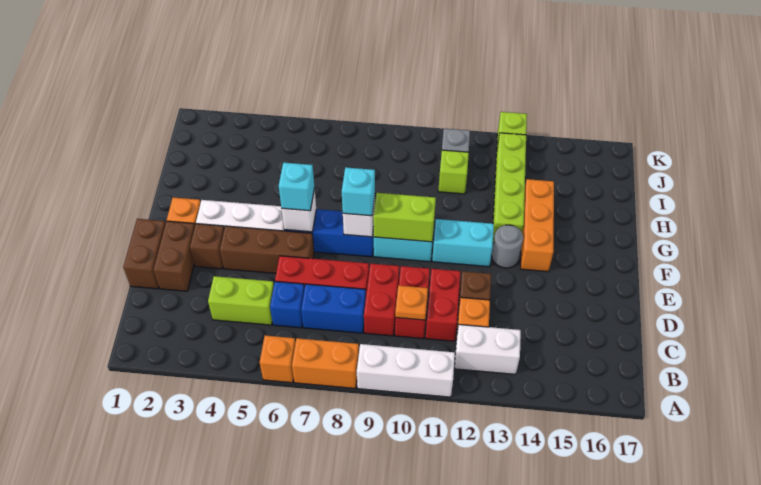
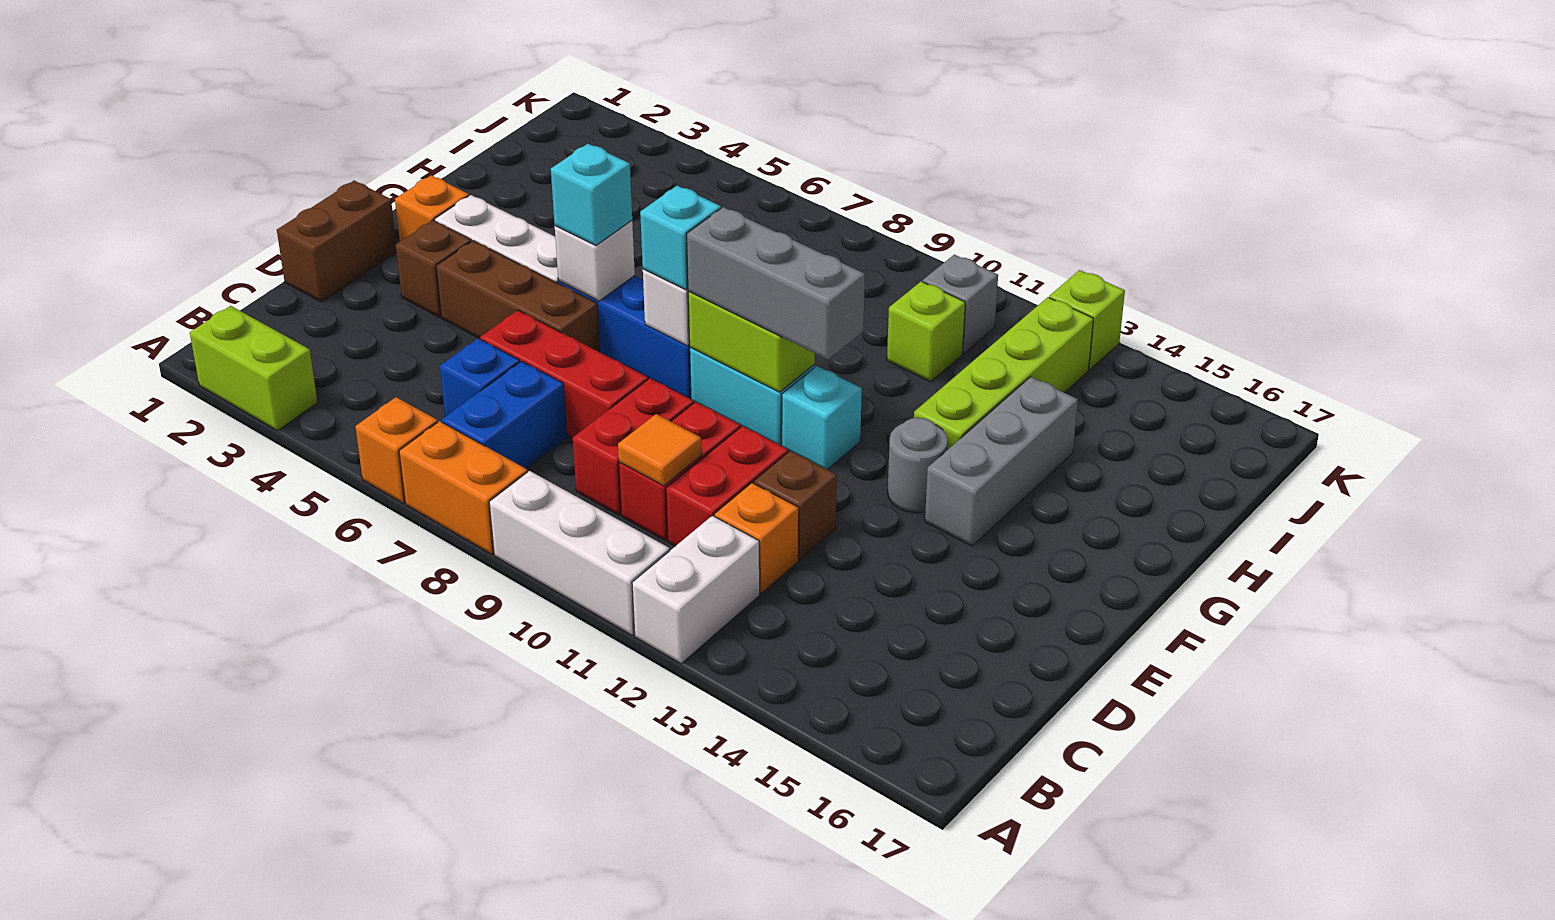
white brick B12:B13 level 1 -> white brick A12:B12 level 1
lime brick C4:C5 level 1 -> lime brick A2:A3 level 1
blue brick C7:C8 level 1 -> blue brick B7:C7 level 1
orange plate C10 level 2 -> orange tile C10 level 2
brown brick D2:E2 level 1 -> none
none -> grey brick F9:F11 level 3
cyan brick F11:F12 level 1 -> cyan brick F11 level 1
orange brick F14:H14 level 1 -> grey brick F14:H14 level 1

